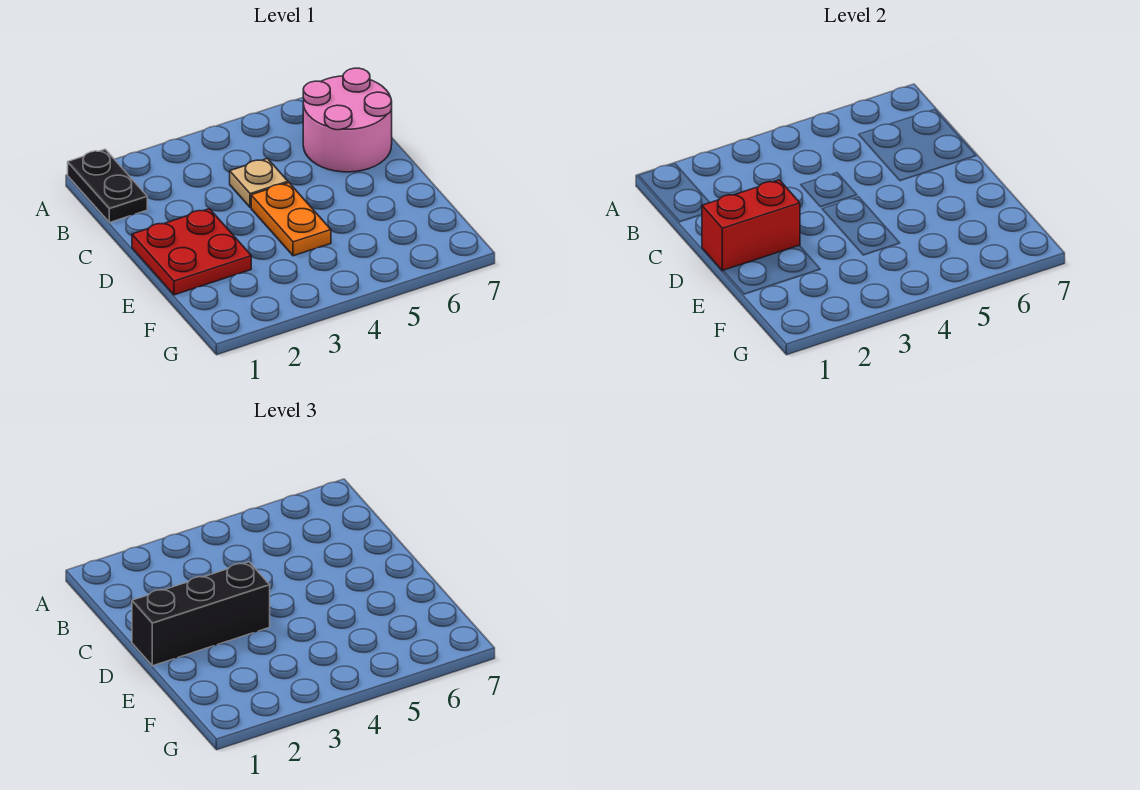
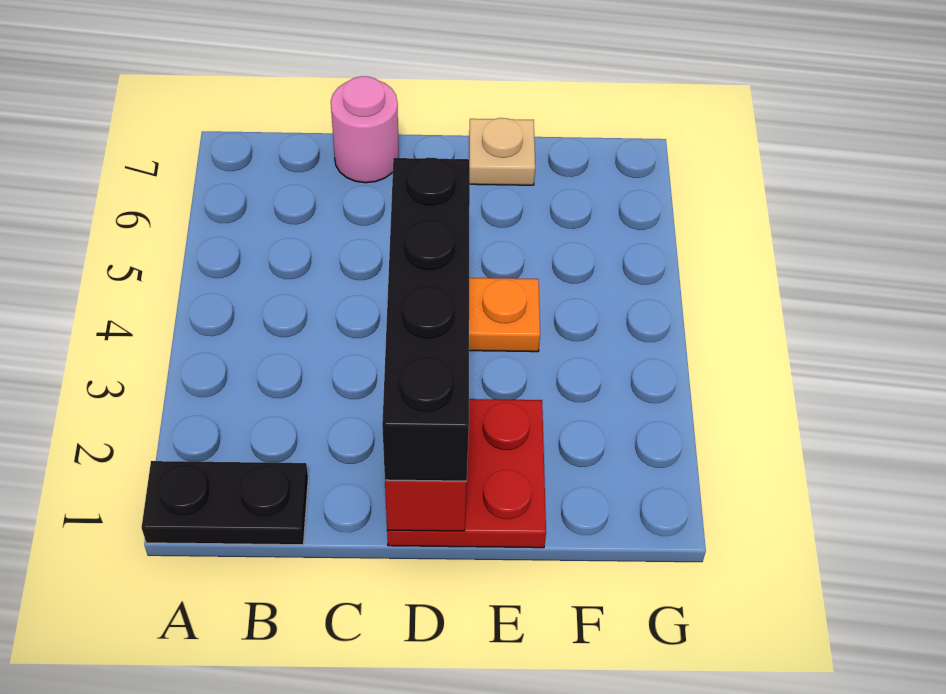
pink round brick B6:C7 level 1 -> pink round brick C7 level 1
tan plate C4 level 1 -> tan plate E7 level 1
black brick D1:D3 level 3 -> black brick D1:D4 level 3

